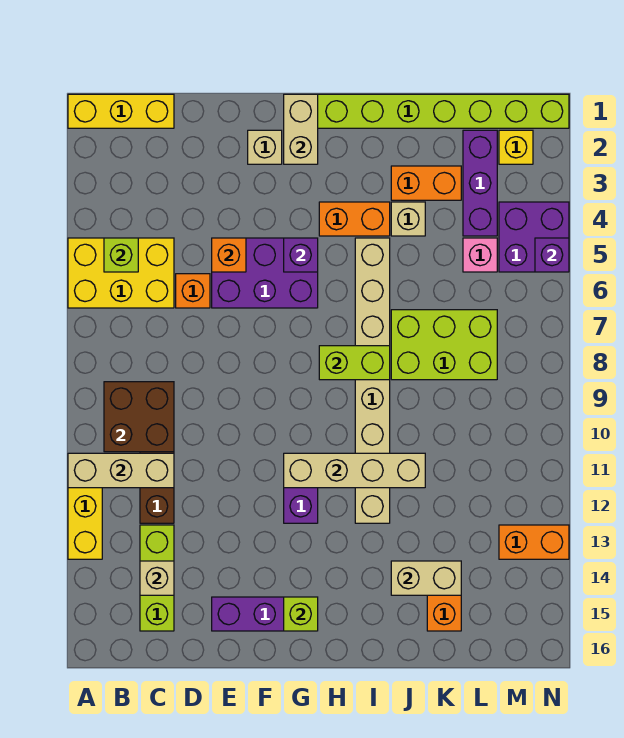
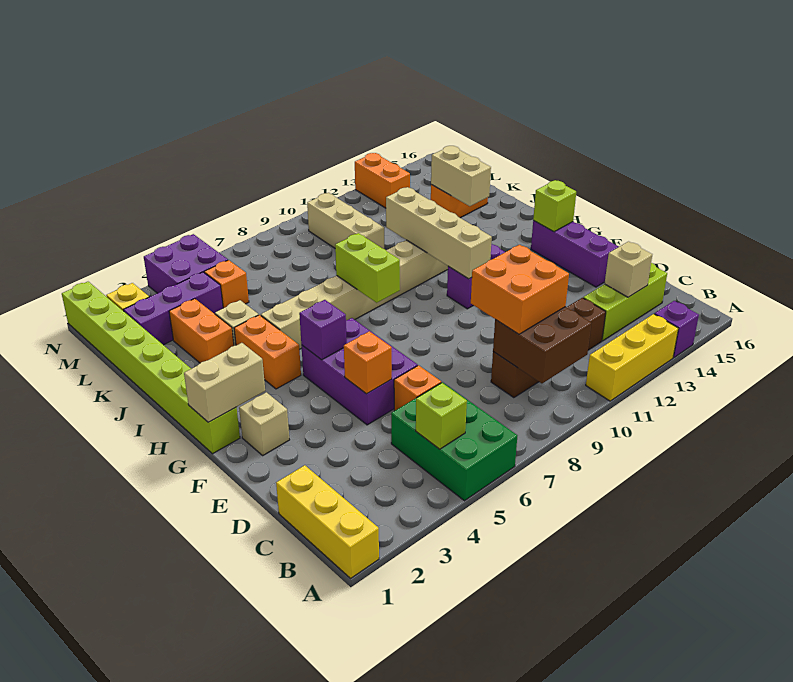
yellow brick A5:C6 level 1 -> green brick A5:C6 level 1
tan brick A11:C11 level 2 -> tan brick K10:M10 level 1
none -> orange brick C9:D10 level 3
lime brick J7:L8 level 1 -> none
pink brick L5 level 1 -> orange brick L5 level 1
purple brick N5 level 2 -> purple brick A14 level 1

